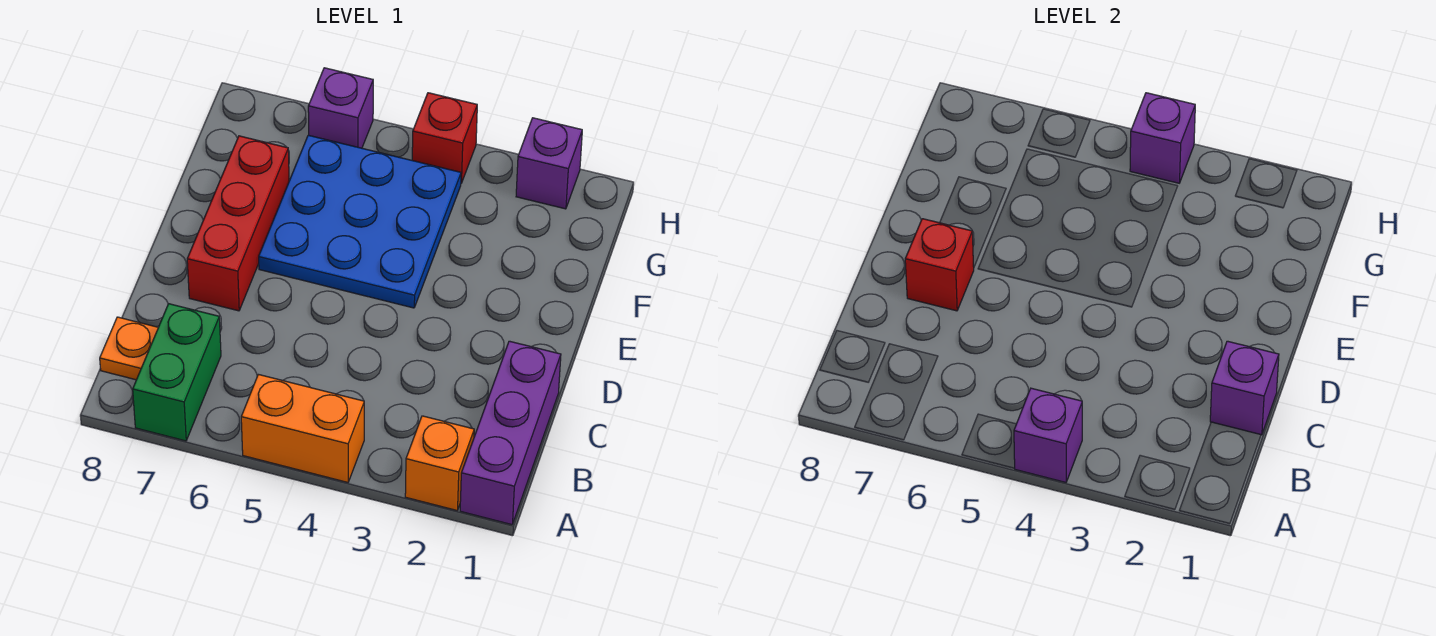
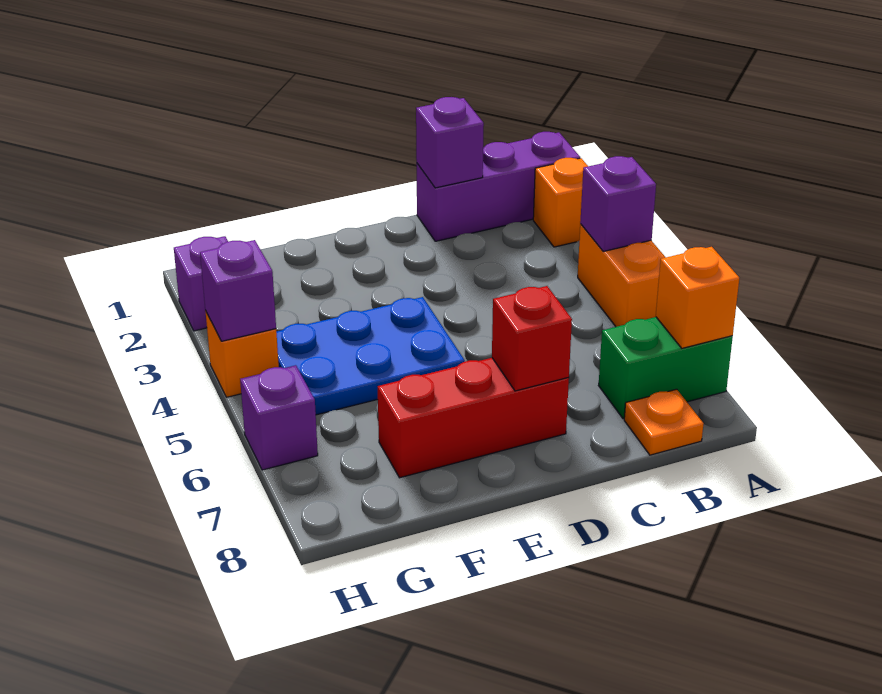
none -> orange brick A7 level 2
blue plate E4:G6 level 1 -> blue plate E4:G5 level 1
red brick H4 level 1 -> orange brick H4 level 1

